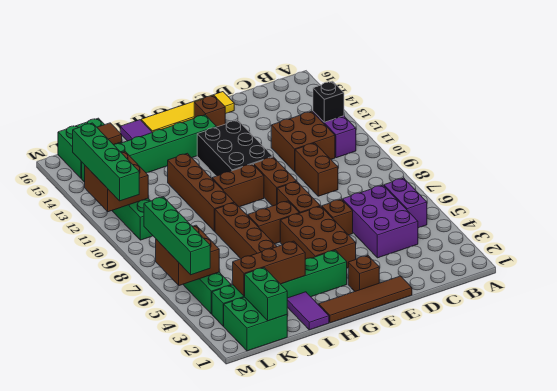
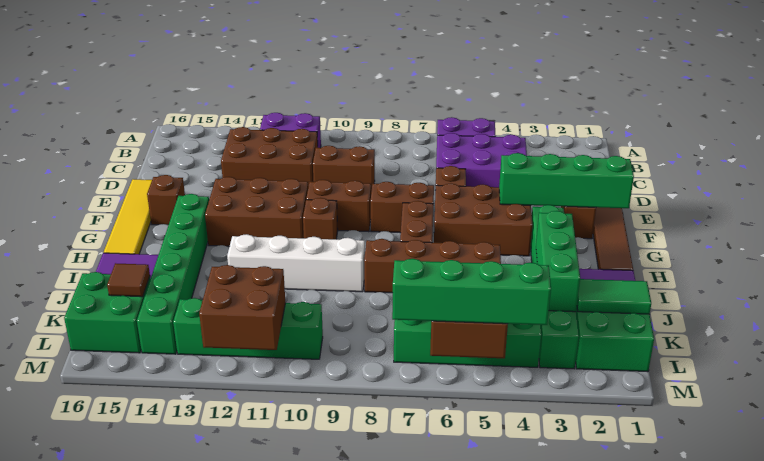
black brick B12 level 2 -> none
brown brick C11:D12 level 1 -> brown brick C11:D13 level 1
black brick F11:G13 level 1 -> brown brick F11:G13 level 1
brown brick G10:H10 level 1 -> brown brick G10 level 1
brown brick I3:K3 level 2 -> green brick I3:K3 level 2
brown brick I9:I12 level 1 -> white brick I9:I12 level 1
green brick K1:K2 level 2 -> green tile K1:K2 level 2
green brick M10:M13 level 3 -> green brick F1:F4 level 2

